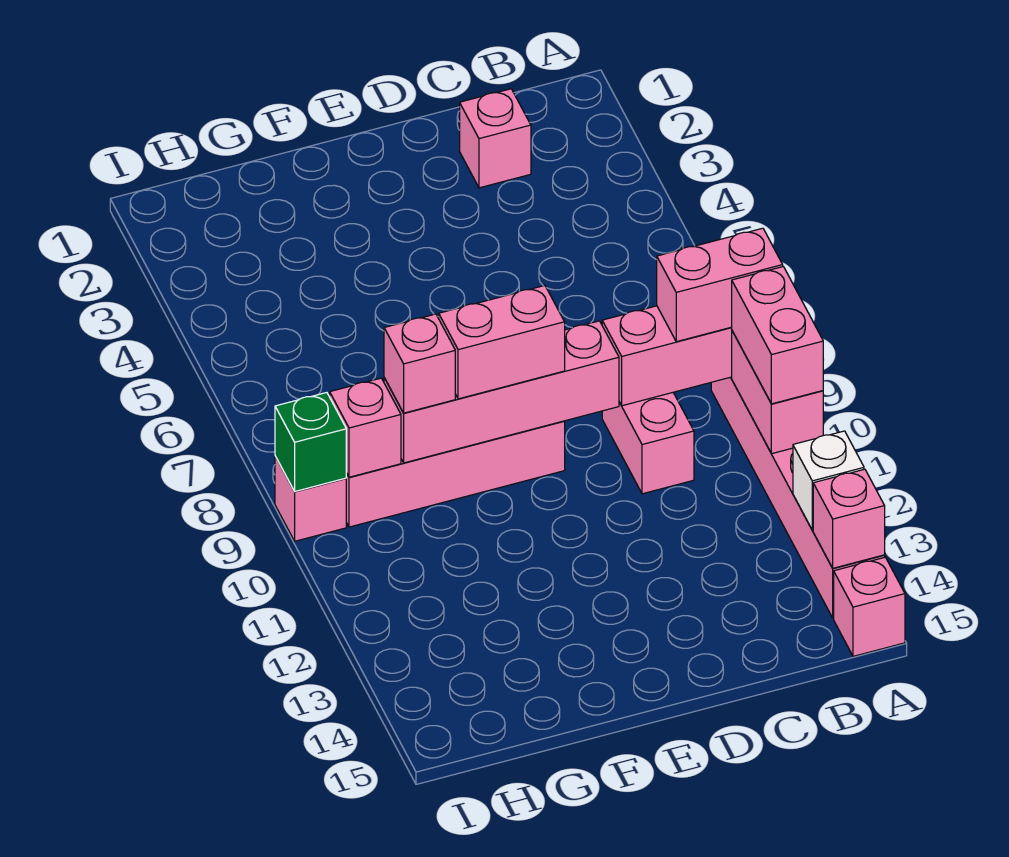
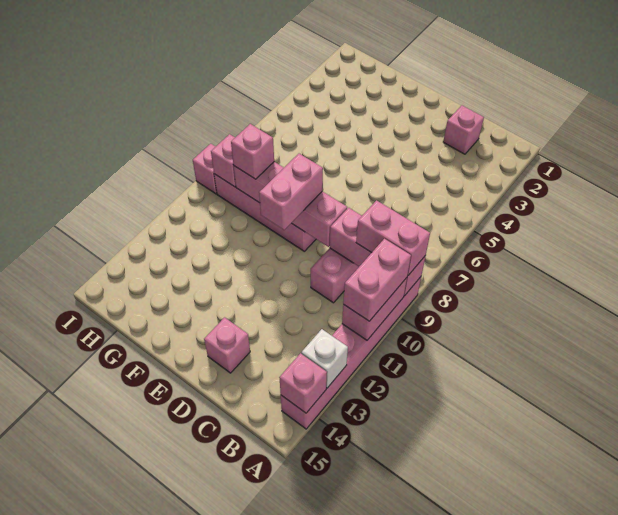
pink brick A15 level 1 -> pink brick D14 level 1
pink brick E9:F9 level 3 -> pink brick E9:E10 level 3
green brick I9 level 2 -> none

